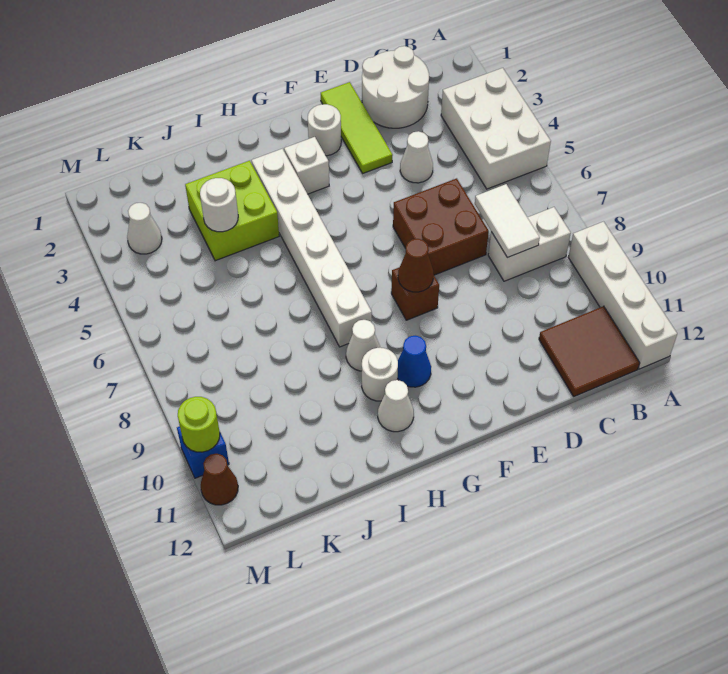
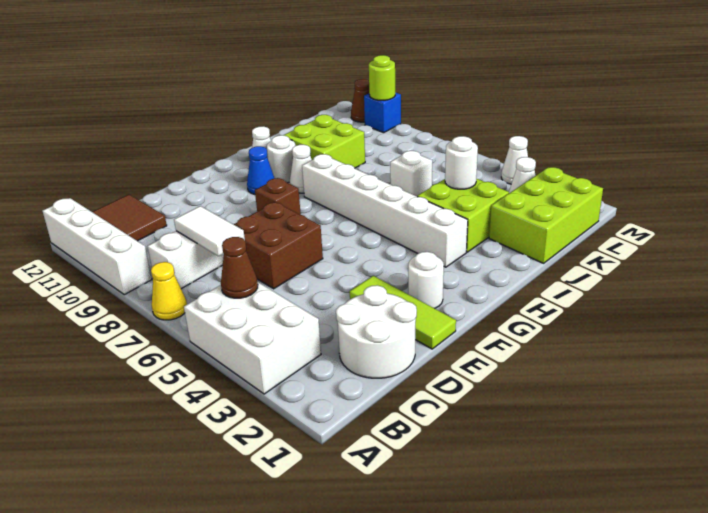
none -> yellow cone A7 level 1
white cone D4 level 1 -> white cone M4 level 1
brown cone F8 level 2 -> brown cone B5 level 2
white brick G3 level 1 -> white brick J6 level 1
none -> lime brick I9:J10 level 1
none -> lime brick J1:L2 level 1

